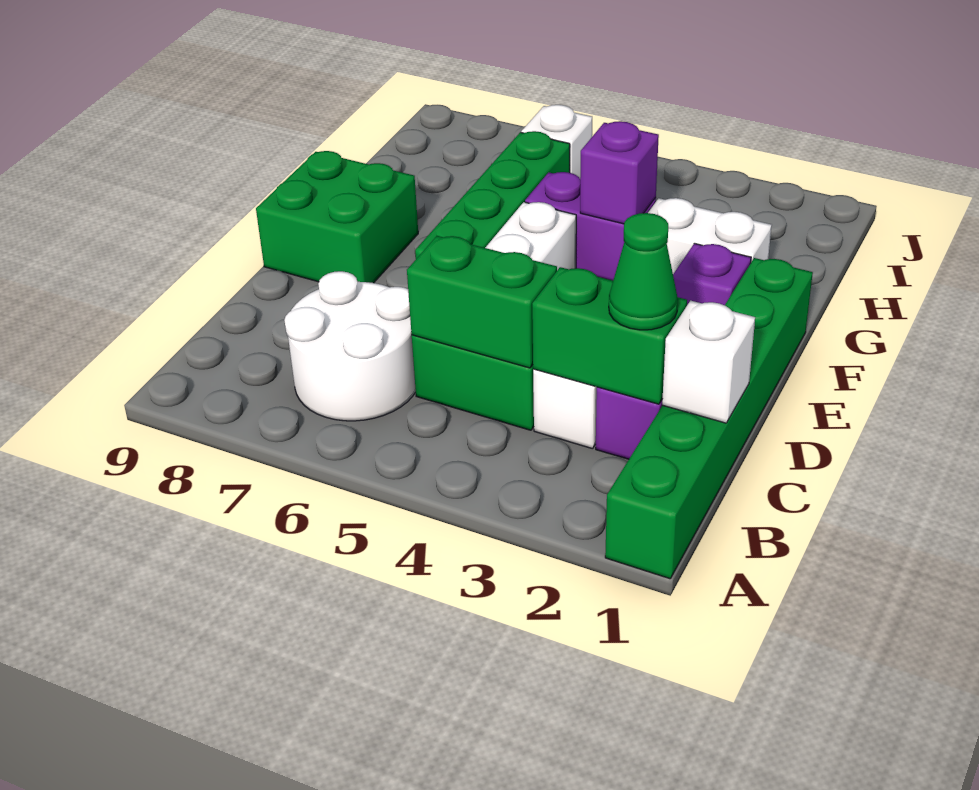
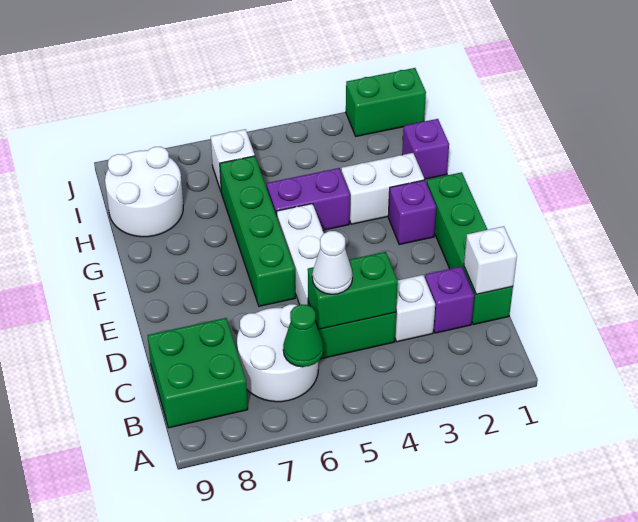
green brick A1:F1 level 1 -> green brick C1:F1 level 1
green brick C2:C3 level 2 -> green brick J1:J2 level 1
green cone C2 level 3 -> green cone B6 level 2
none -> white cone C5 level 3
green brick E8:F9 level 1 -> green brick B8:C9 level 1
purple brick G4 level 2 -> purple brick H1 level 1
none -> white round brick H8:I9 level 1

